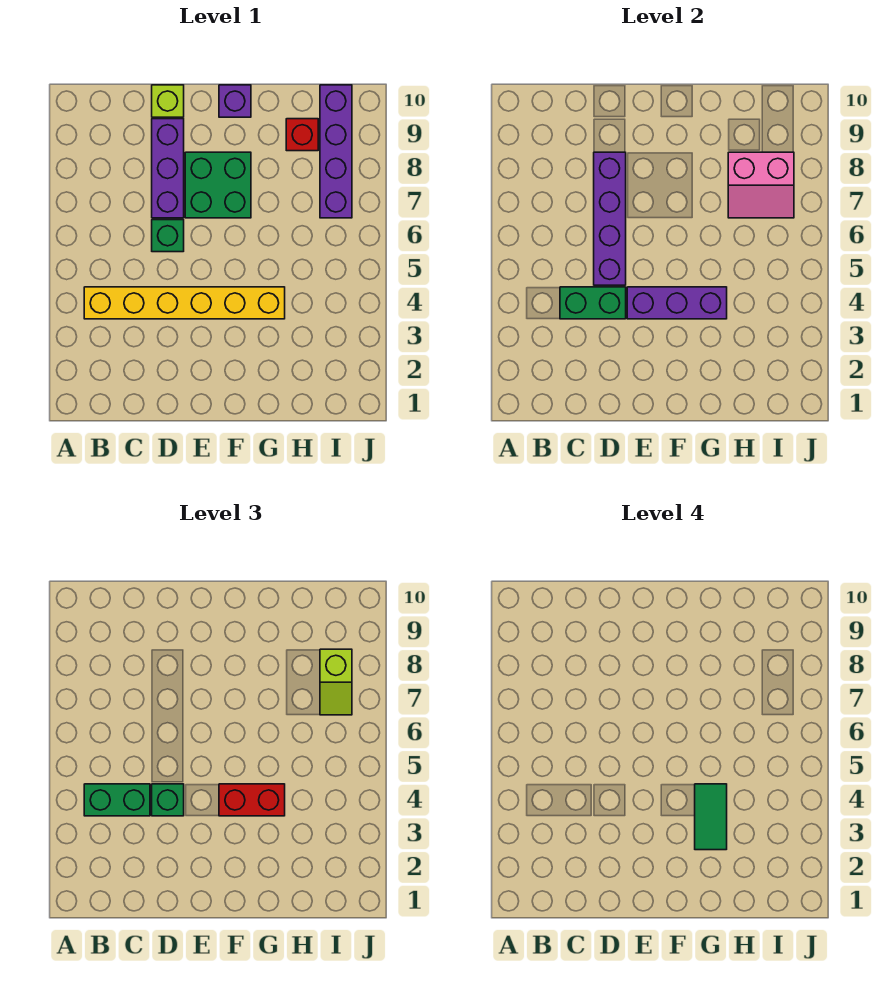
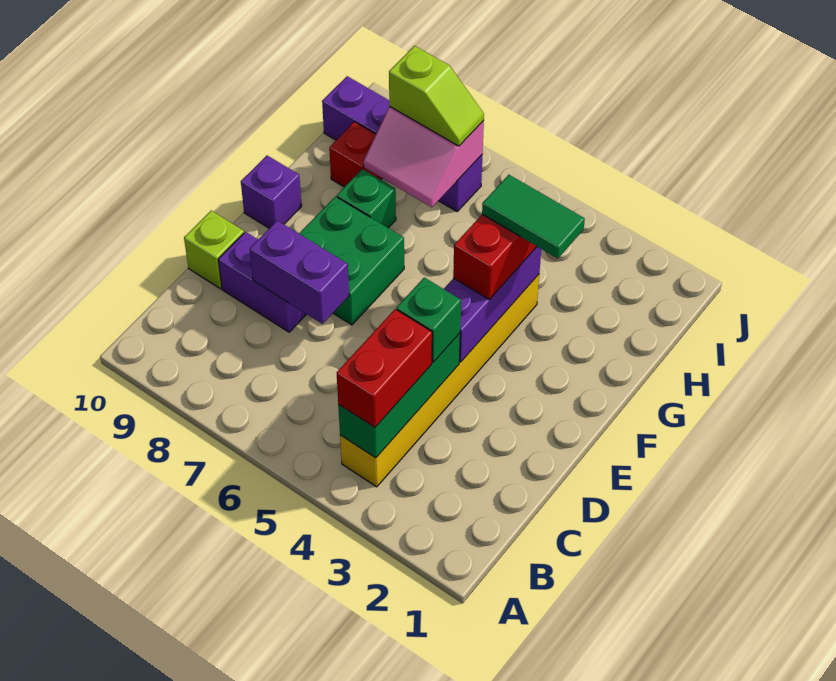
green brick B4:C4 level 3 -> red brick B4:C4 level 3
green brick C4:D4 level 2 -> green brick B4:D4 level 2
purple brick D5:D8 level 2 -> purple brick D7:D8 level 2
green brick D6 level 1 -> green brick G8 level 1
purple brick D7:D9 level 1 -> purple brick D8:D9 level 1
pink slope H7:I8 level 2 top 8 -> pink slope H7:I8 level 2 top I

